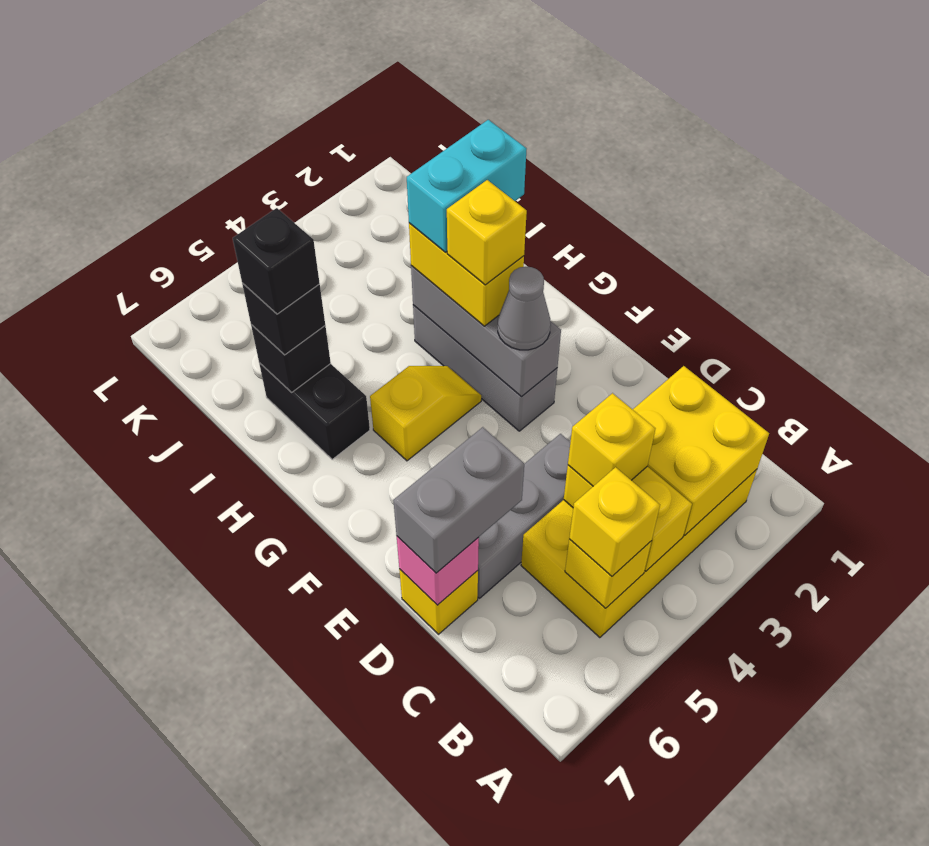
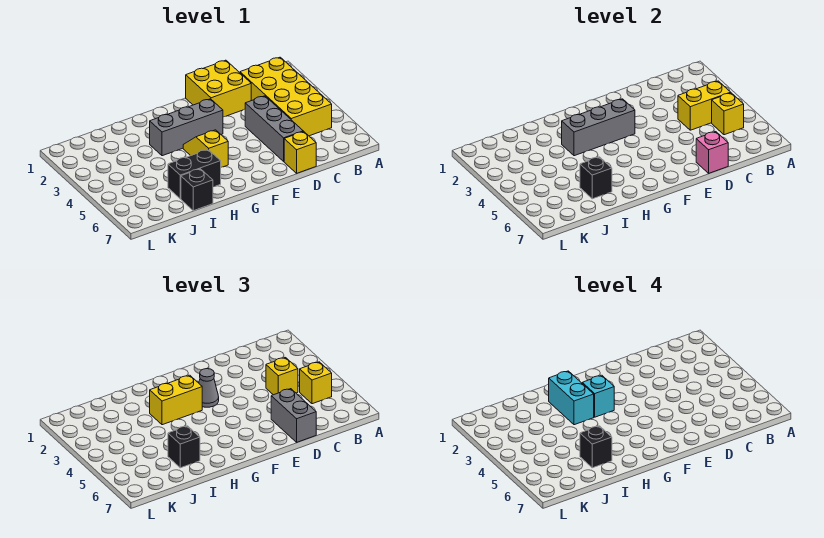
yellow brick B2:C3 level 2 -> yellow brick D1:E2 level 1
yellow brick G3 level 4 -> cyan brick G3 level 4
none -> black brick I7 level 1

